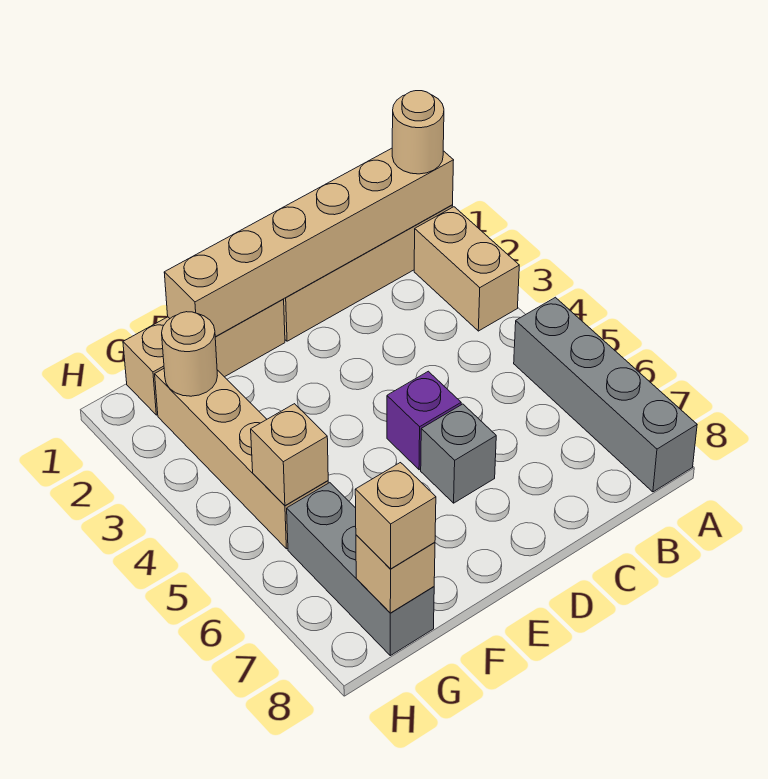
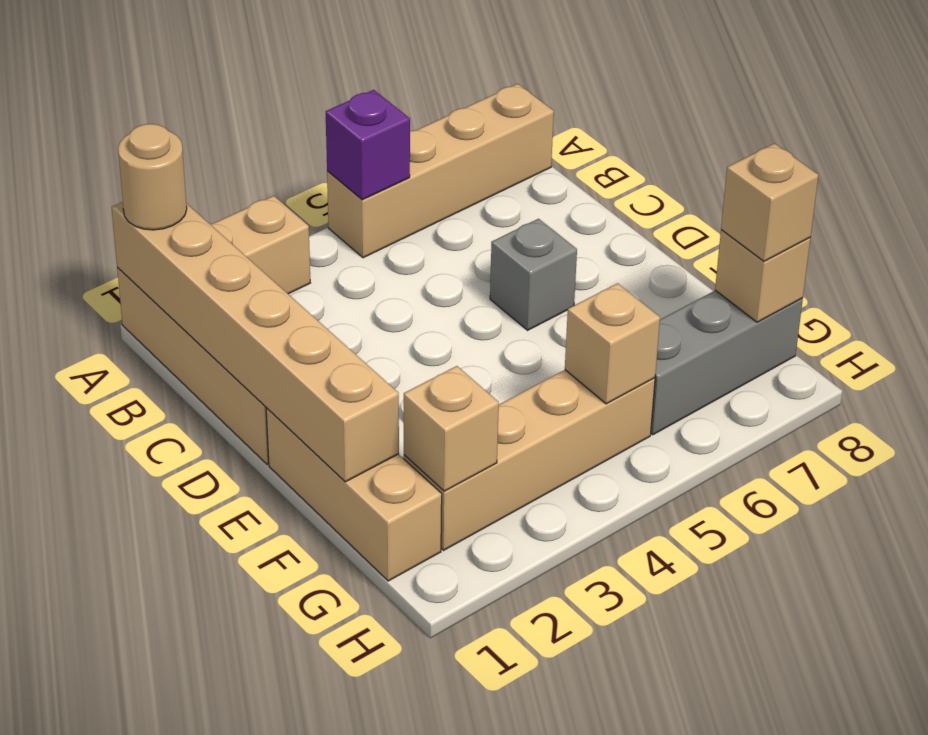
grey brick A5:A8 level 1 -> tan brick A5:A8 level 1
purple brick D5 level 1 -> purple brick A5 level 2
tan round brick G2 level 2 -> tan brick G2 level 2

